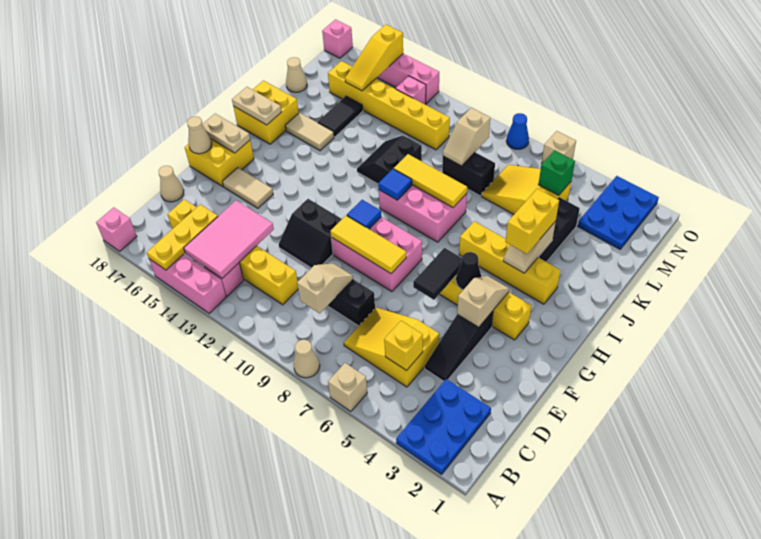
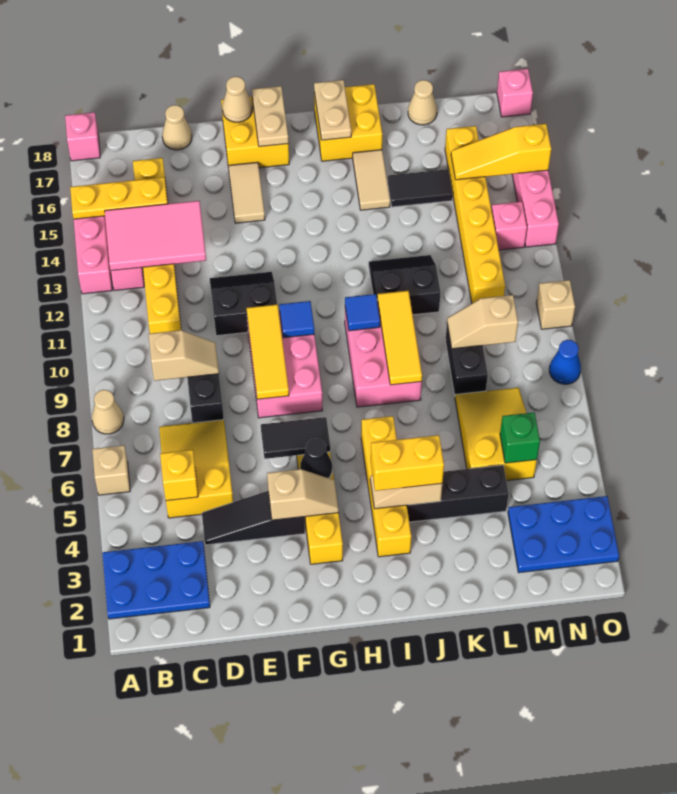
black slope E11:F12 level 1 top F -> black slope E11:F12 level 1 top 11
tan brick O6 level 1 -> tan brick O10 level 1

